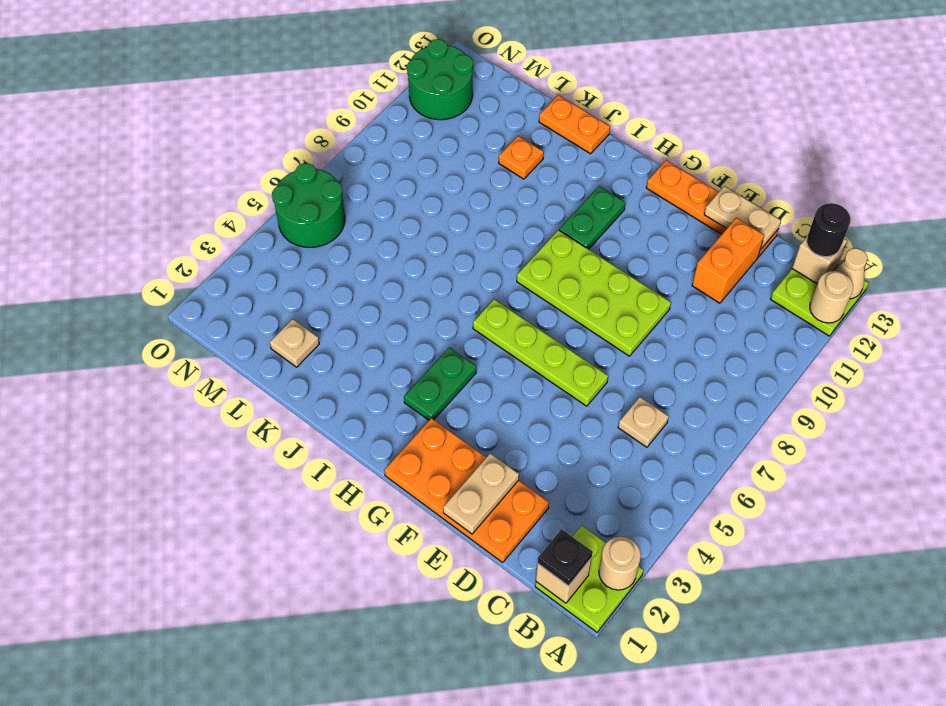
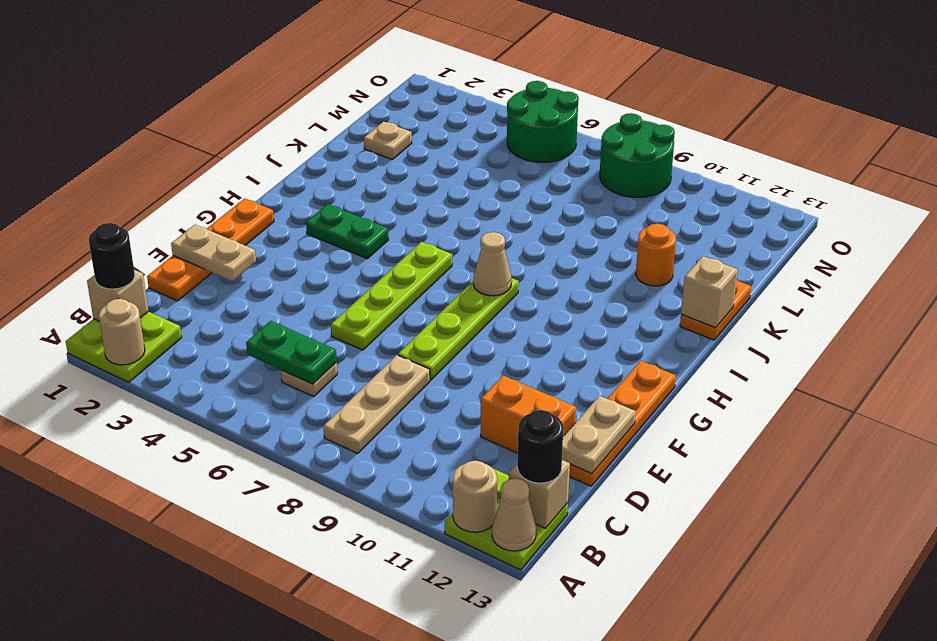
black plate B1 level 3 -> black round brick B1 level 3
none -> tan plate B8:D8 level 1
orange plate D1:G2 level 1 -> orange plate D1:G1 level 1
lime plate E8:H9 level 1 -> lime plate E8:H8 level 1
none -> tan cone H8 level 2
green plate H10:H11 level 1 -> green plate C5:C6 level 2
none -> tan brick J13 level 2
orange plate K11 level 1 -> orange round brick K11 level 1
green round brick N11:O12 level 1 -> green round brick N8:O9 level 1

